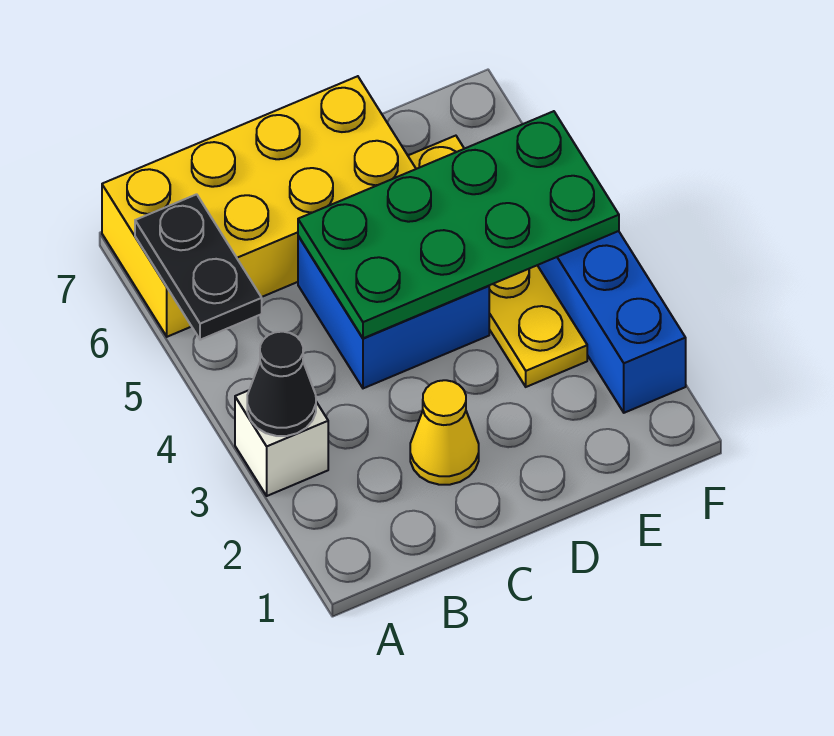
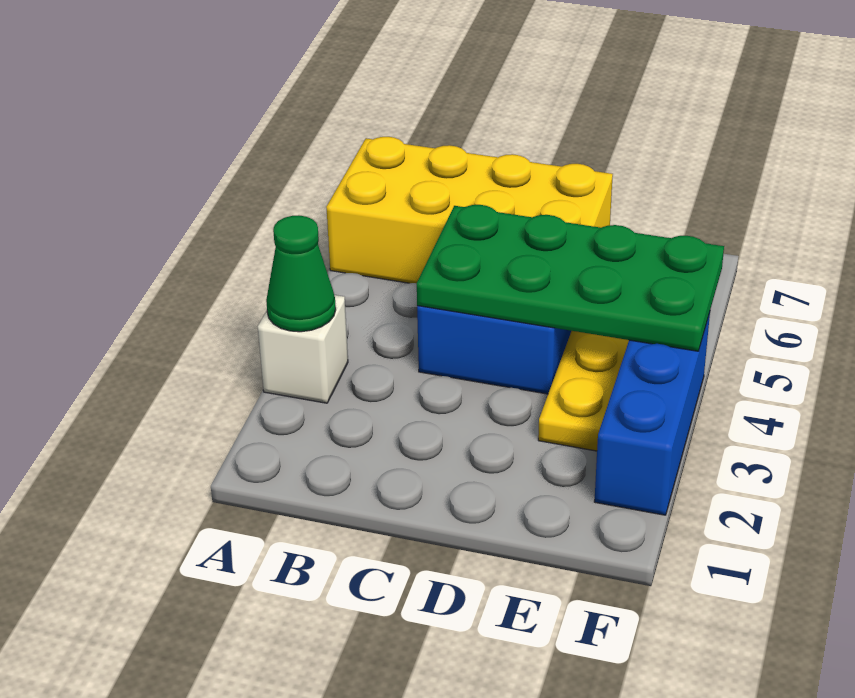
black cone A3 level 2 -> green cone A3 level 2
black plate A5:A6 level 2 -> none
yellow cone C2 level 1 -> none

